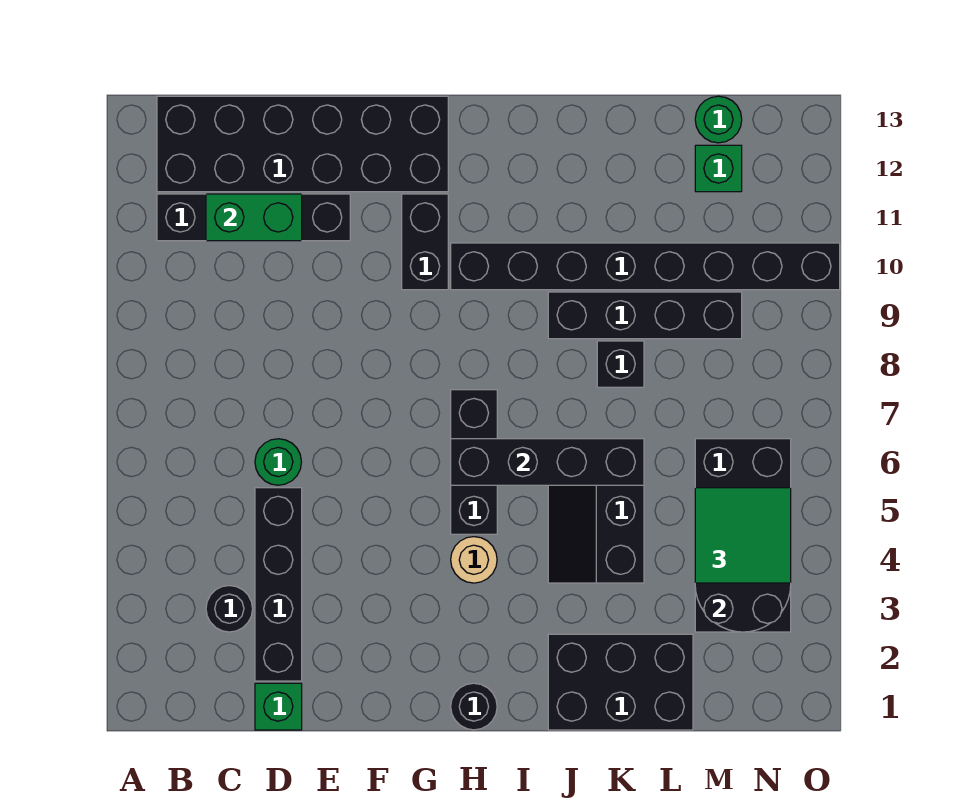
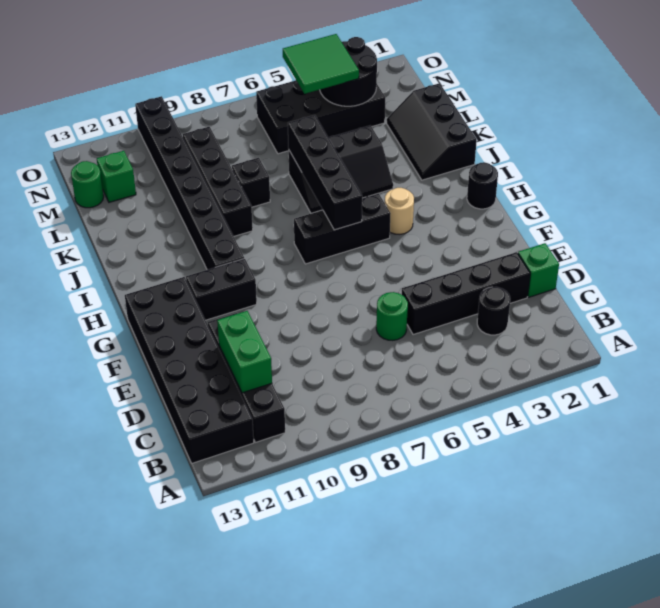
black brick J1:L2 level 1 -> black slope J1:L2 level 1 top 1

